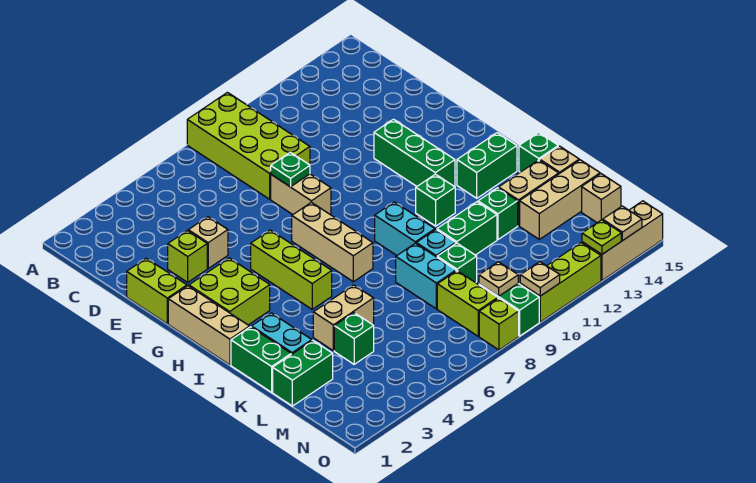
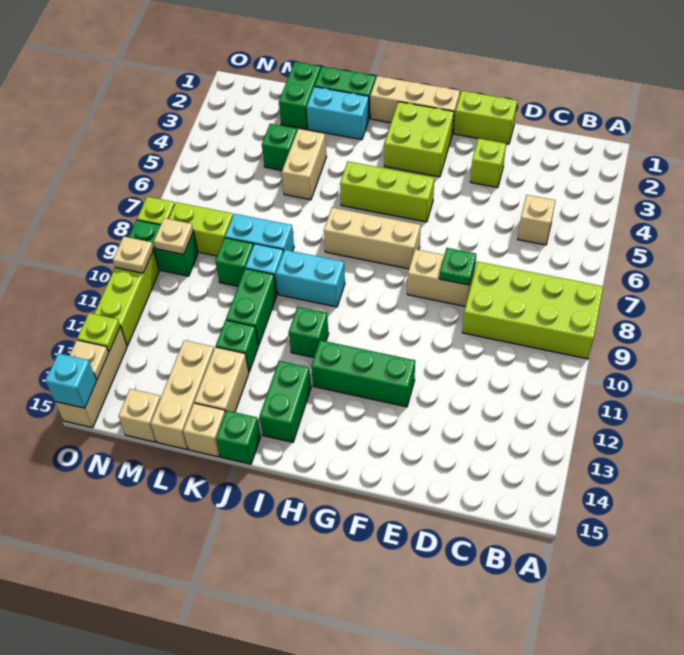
tan brick E4 level 1 -> tan brick C5 level 1
none -> cyan brick O15 level 2

